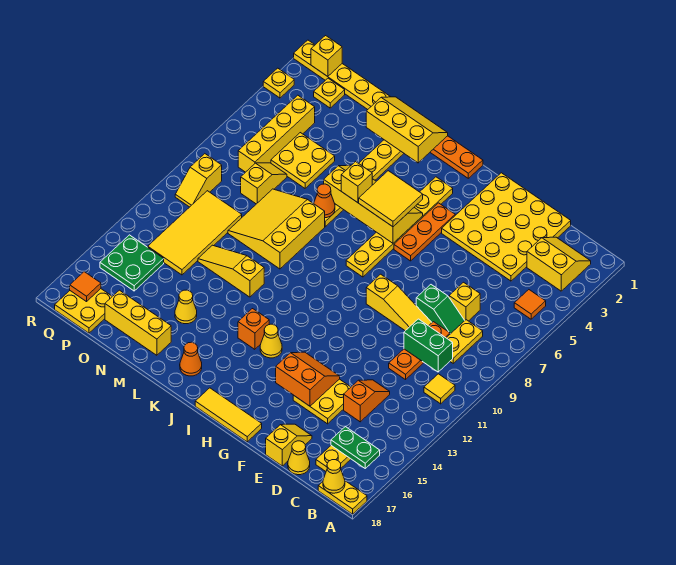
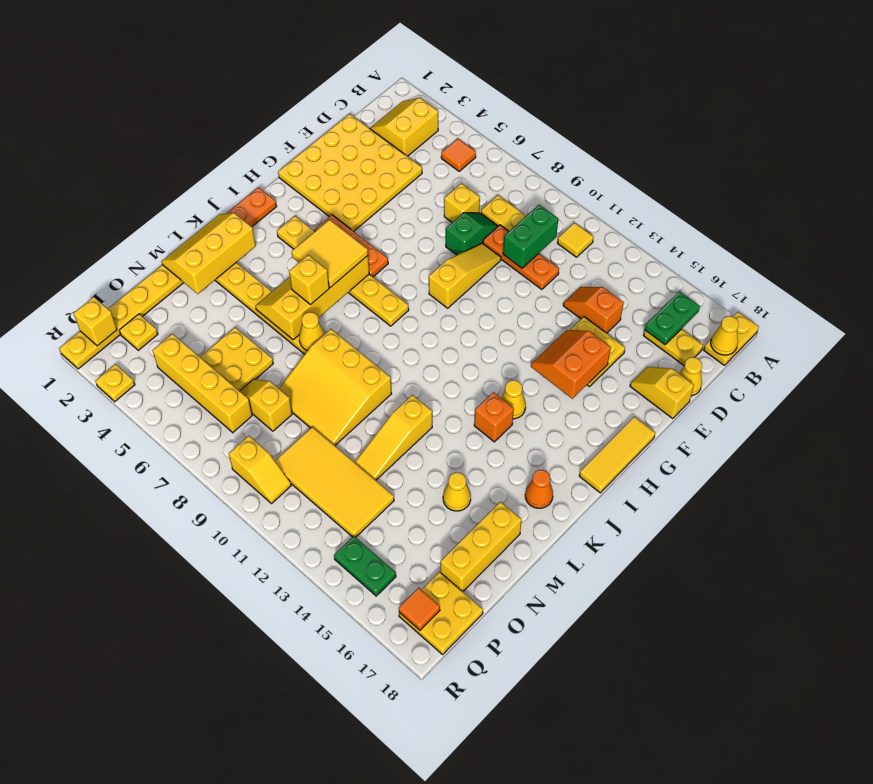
orange cone L7 level 2 -> yellow cone L7 level 2
green plate P14:Q15 level 1 -> green plate Q14:Q15 level 1

